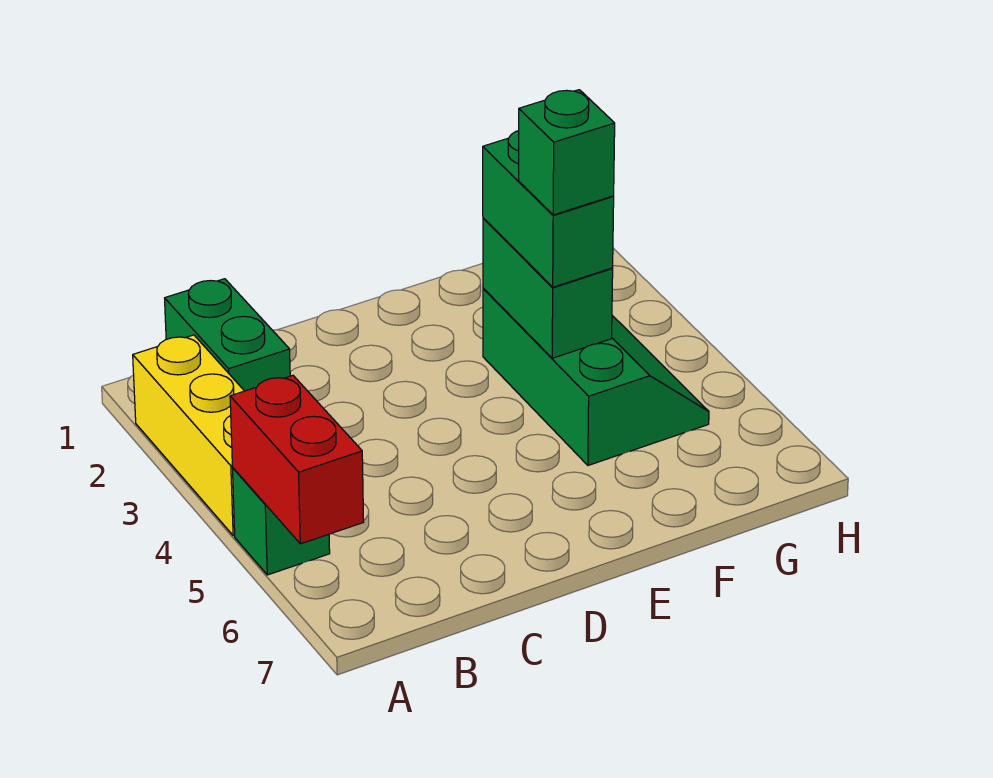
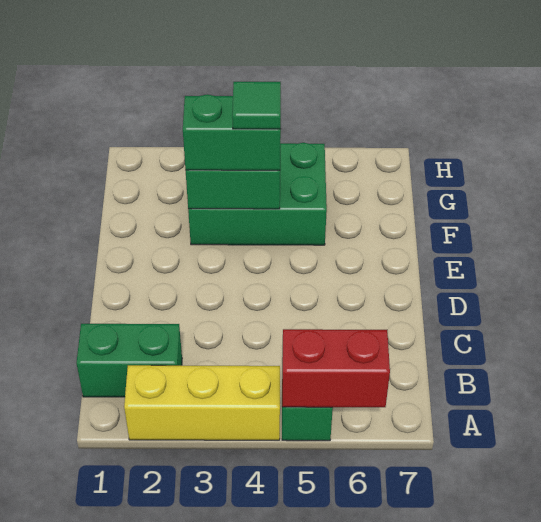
green slope F3:G5 level 1 top F -> green brick F3:G5 level 1
green brick F4 level 4 -> green tile F4 level 4

